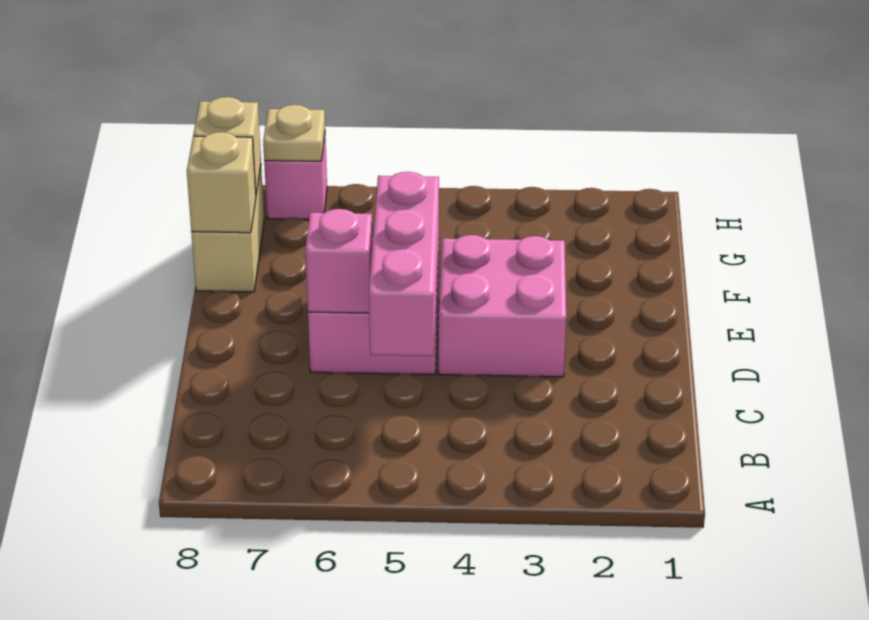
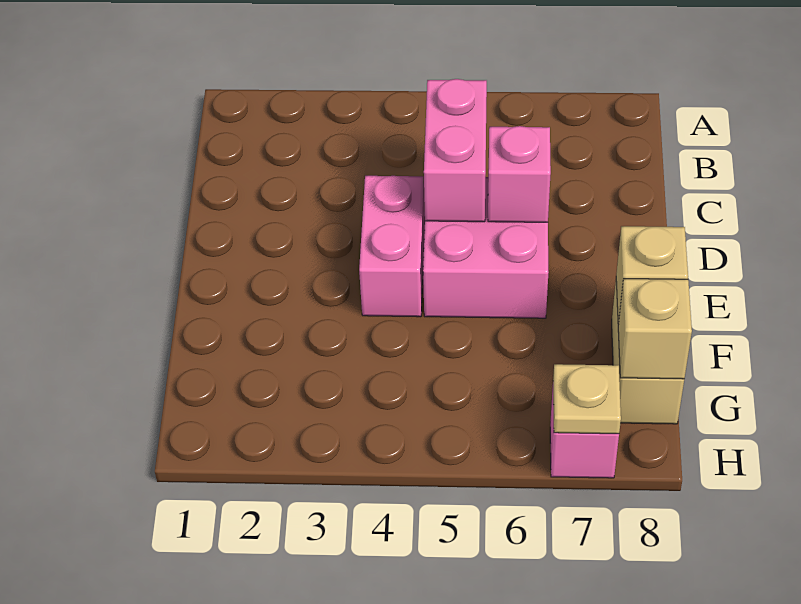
pink brick C5:E5 level 2 -> pink brick C5:D5 level 2
pink brick D3:E4 level 1 -> pink brick D4:E4 level 1

